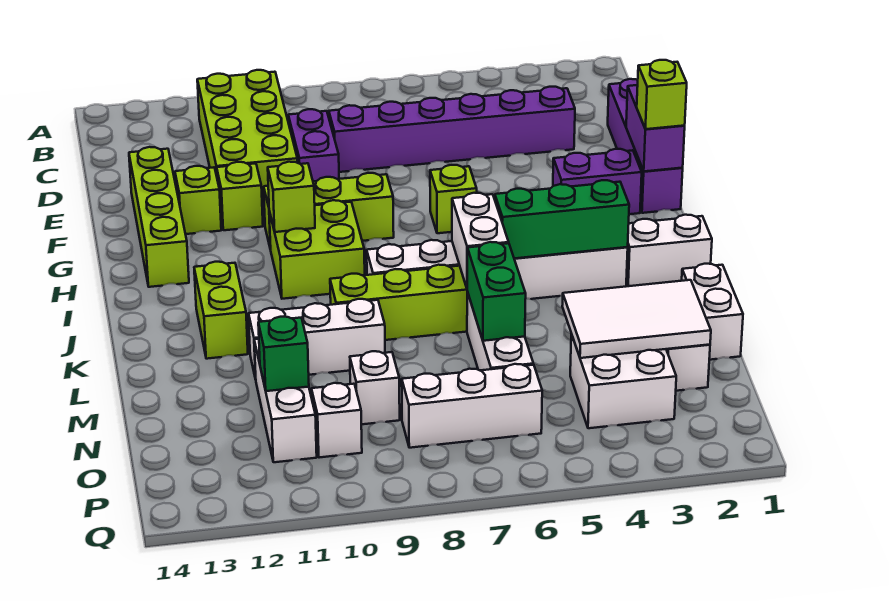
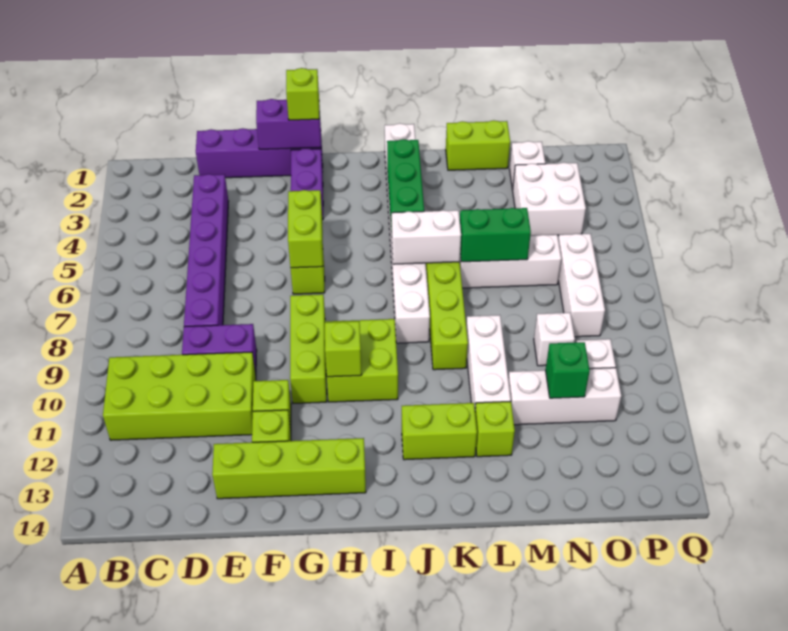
none -> lime brick G5:G6 level 2
white brick L1:M1 level 1 -> lime brick L1:M1 level 1
none -> lime brick L12 level 1
white tile M2:N4 level 2 -> none

